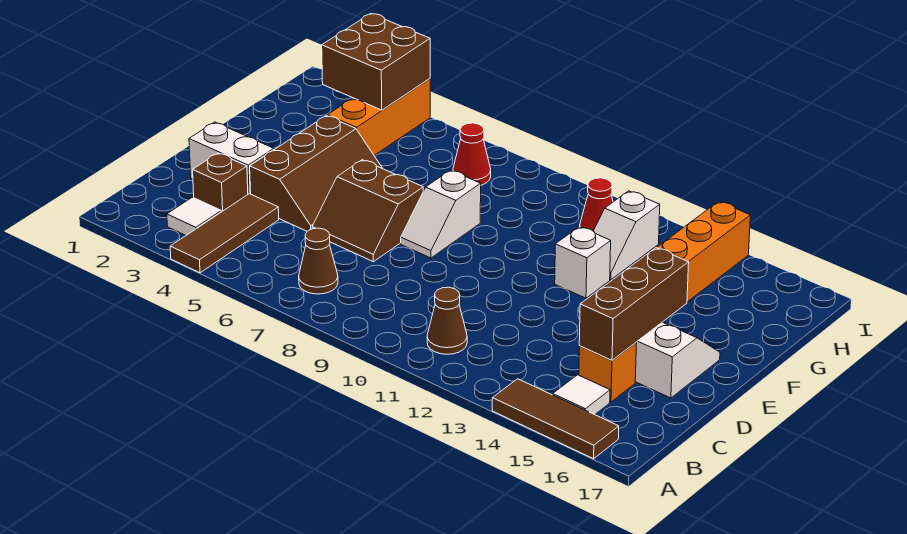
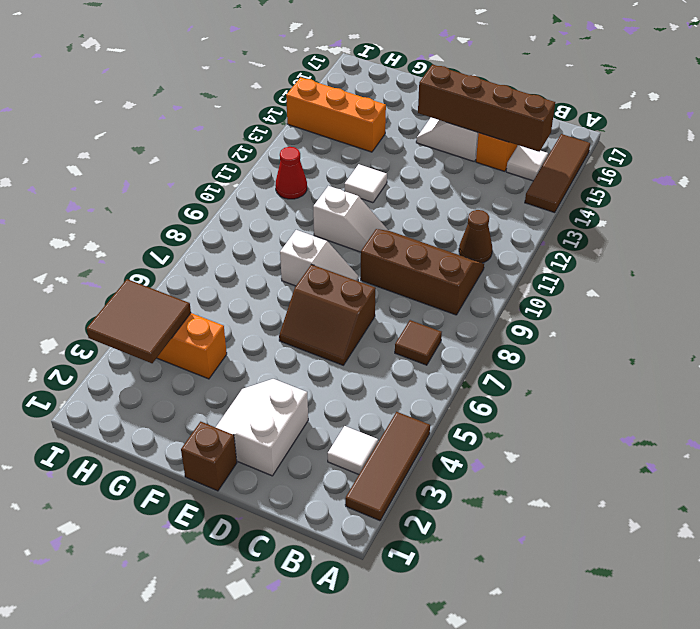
brown tile A4:C4 level 1 -> brown tile A2:A4 level 1
brown cone B7 level 1 -> brown tile B7 level 1
brown brick C3 level 1 -> brown brick E1 level 1
brown brick C15:E15 level 2 -> brown brick B15:E15 level 2
brown slope D4:F5 level 1 top 4 -> brown slope B9:D10 level 1 top 9
brown slope D6:E7 level 1 top E -> brown slope D6:E7 level 1 top 7
white brick F12 level 1 -> white tile F12 level 1
white slope G12:H12 level 1 top H -> white slope E10:F10 level 1 top F
brown brick H3:I4 level 2 -> brown tile H3:I4 level 2
red cone H7 level 1 -> none

